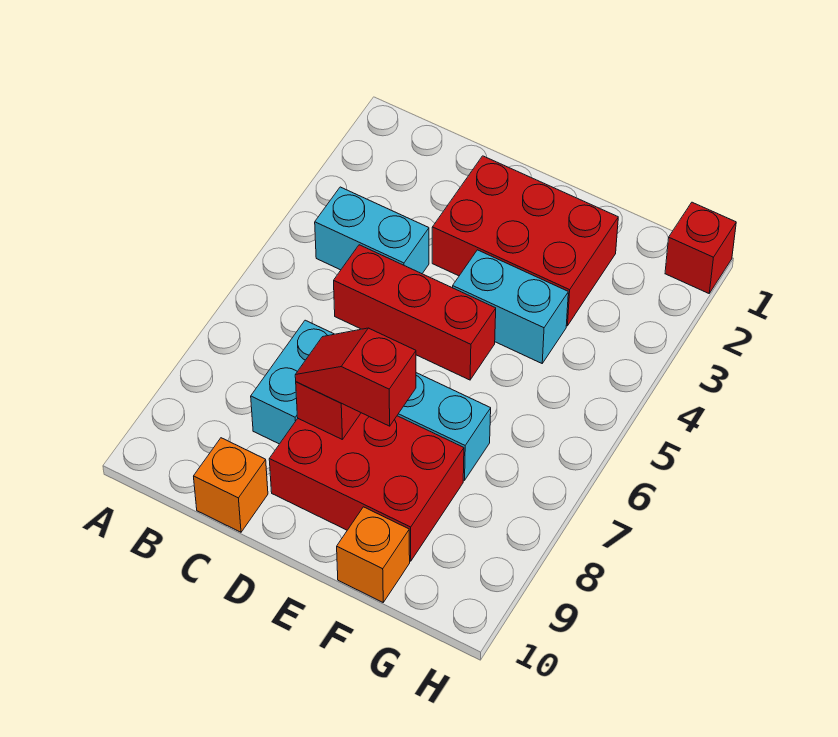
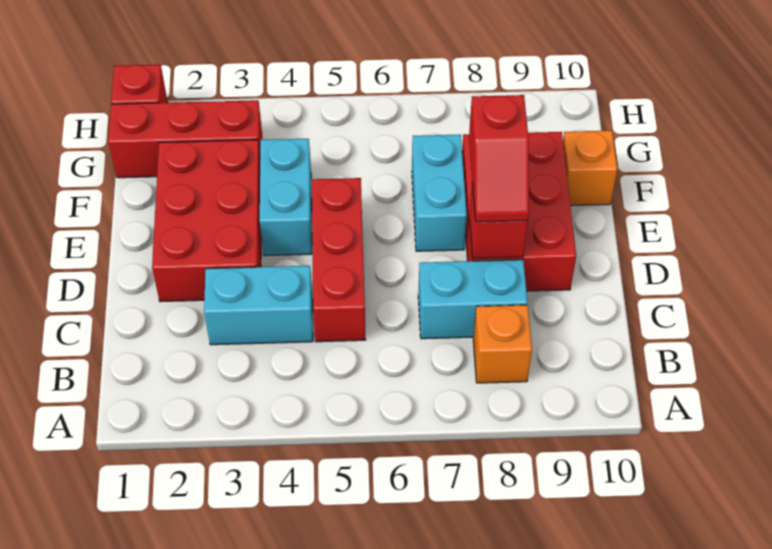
cyan brick B4:C4 level 1 -> cyan brick C3:C4 level 1
orange brick C10 level 1 -> orange brick B8 level 1
none -> red brick G1:G3 level 1

